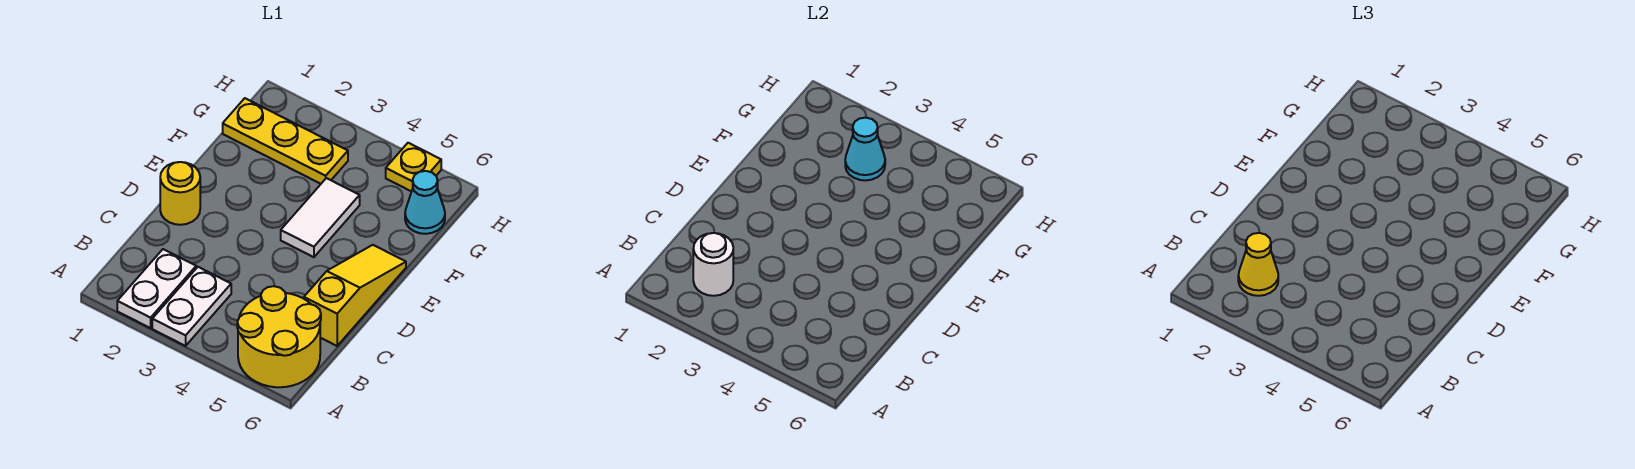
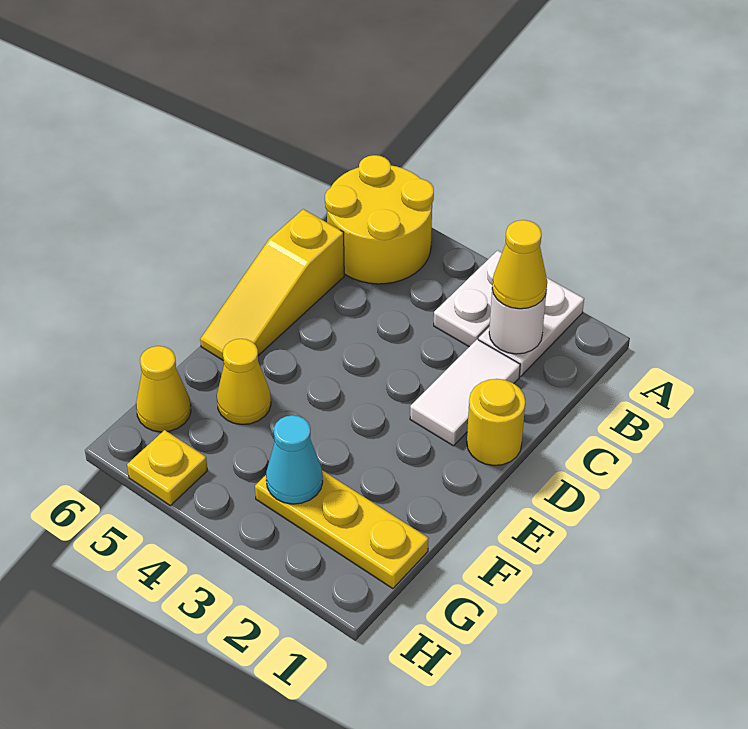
white tile E4:F4 level 1 -> white tile C2:D2 level 1
none -> yellow cone F5 level 1
cyan cone G6 level 1 -> yellow cone G6 level 1

